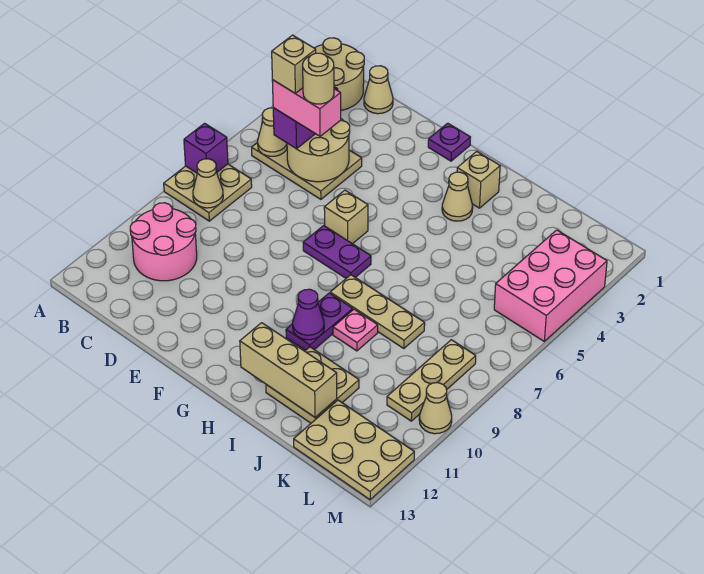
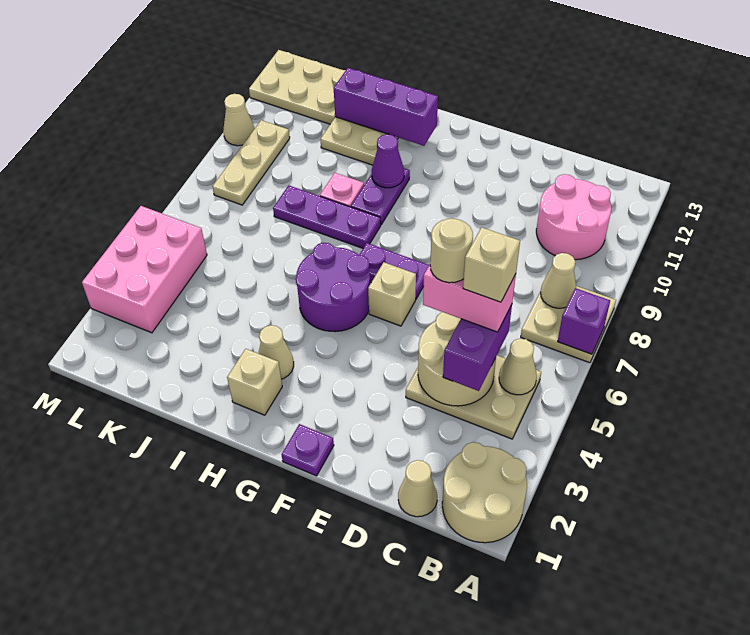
none -> purple round brick G5:H6 level 1
tan plate H8:J8 level 1 -> purple plate H8:J8 level 1
tan brick H12:J12 level 2 -> purple brick H12:J12 level 2

